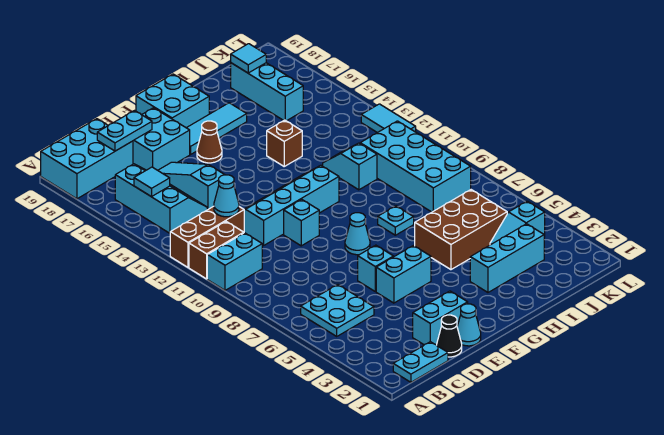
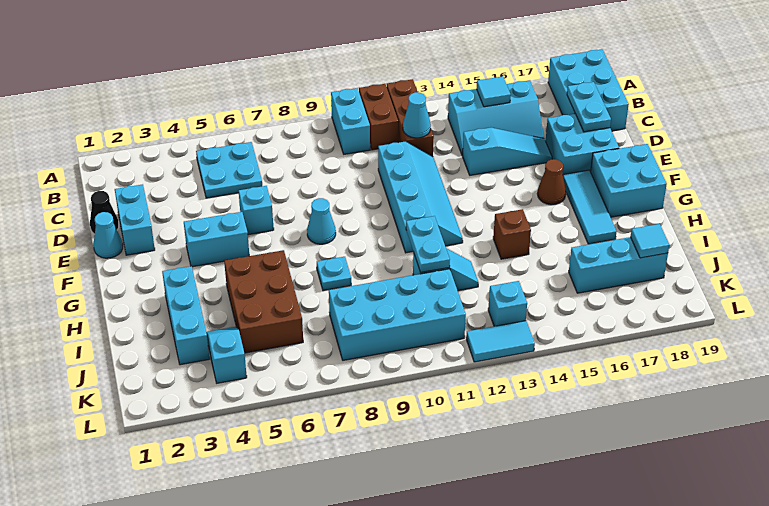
cyan plate B1:C1 level 1 -> cyan plate H11:I11 level 2
cyan brick E5:F5 level 1 -> cyan brick F4:F5 level 1
cyan brick E10 level 1 -> cyan brick K13 level 1

